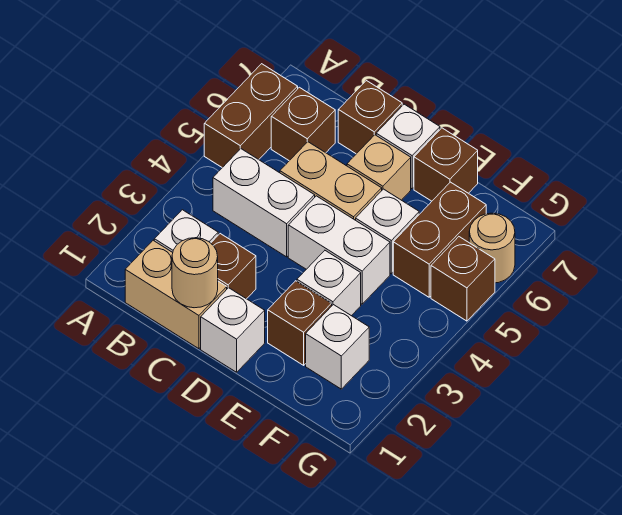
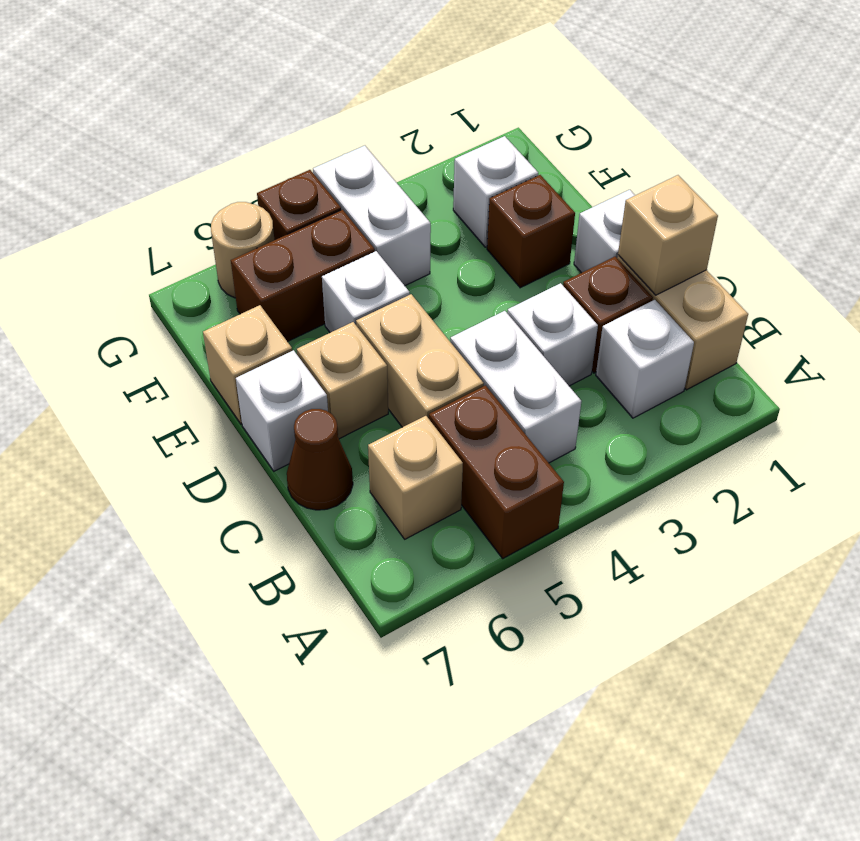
brown brick A5:A6 level 1 -> brown brick A5:B5 level 1
brown brick B6 level 1 -> tan brick B6 level 1
tan round brick C1 level 2 -> tan brick C1 level 2
brown brick C7 level 1 -> brown cone C7 level 1
white brick D4:E4 level 1 -> white brick F4:G4 level 1
white brick E3 level 1 -> white brick C3 level 1
brown brick E7 level 1 -> tan brick E7 level 1

